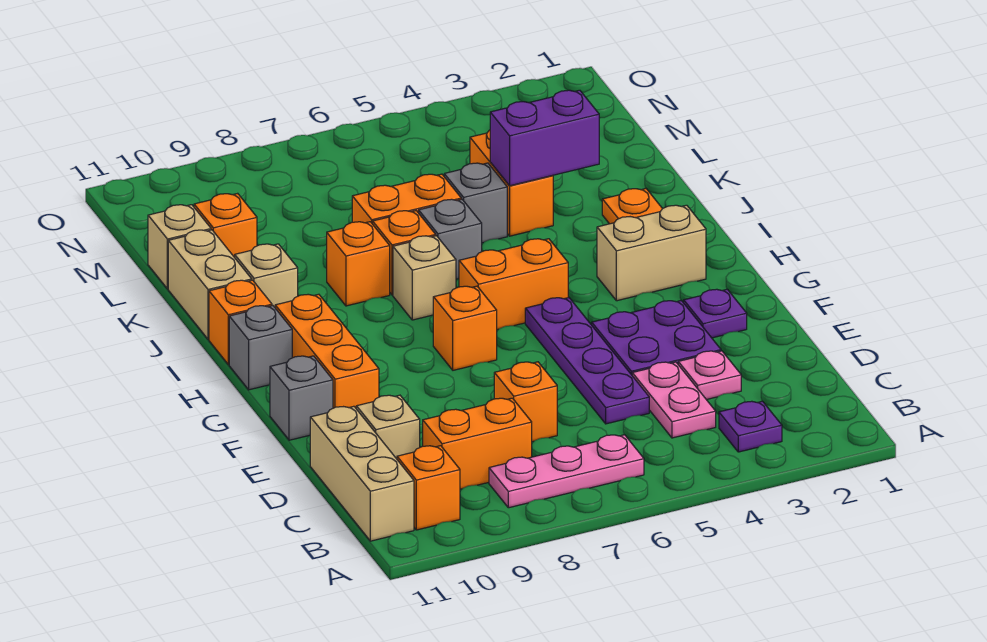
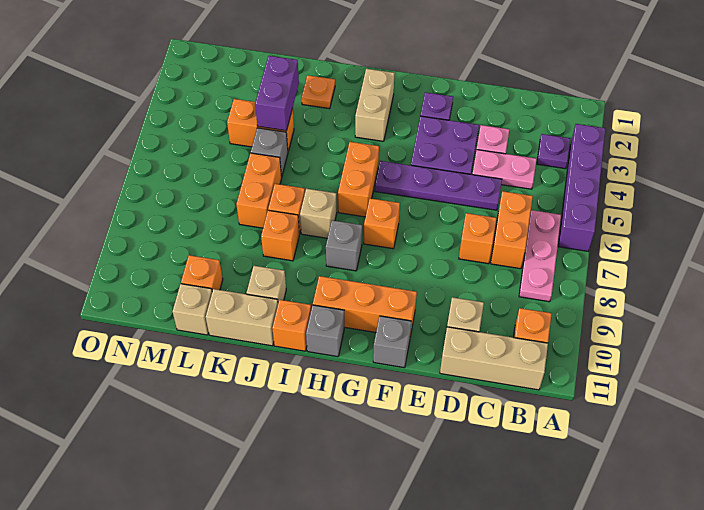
none -> purple brick A3:A6 level 1
orange brick C8:C9 level 1 -> orange brick C6:C7 level 1
grey brick J6 level 1 -> grey brick H8 level 1

